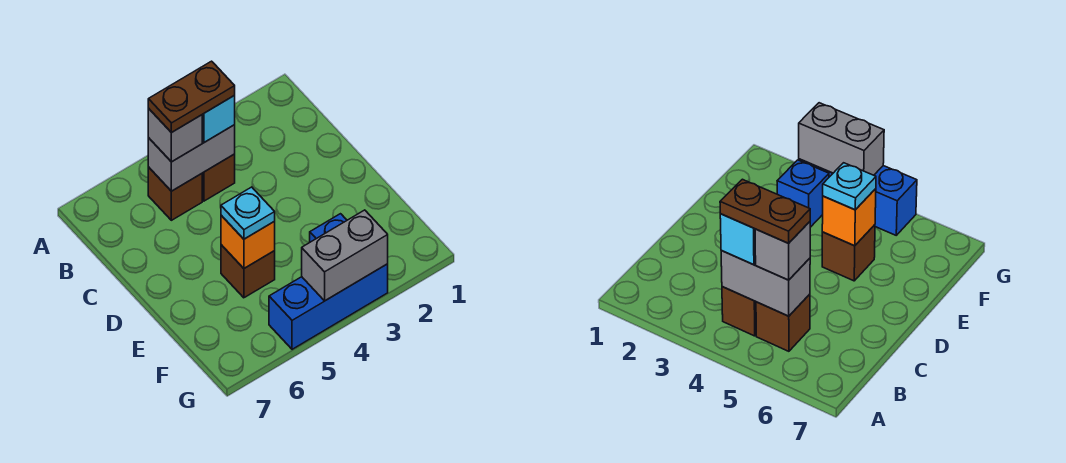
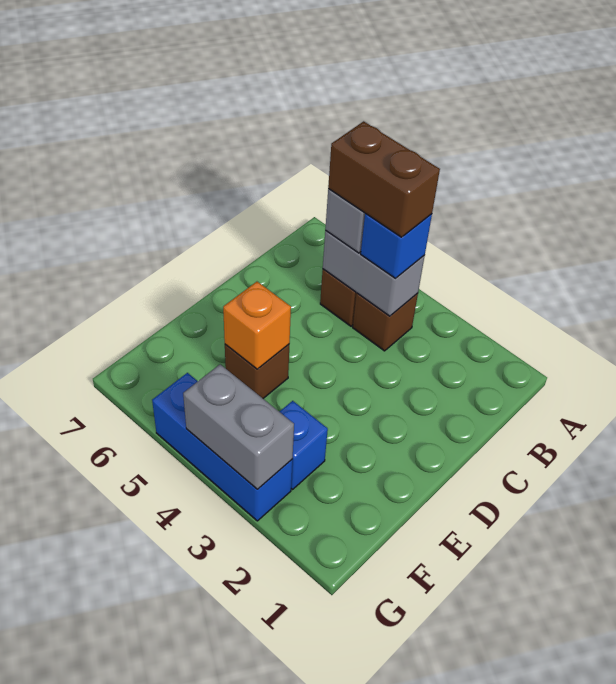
cyan brick B4 level 3 -> blue brick B4 level 3
brown plate B4:B5 level 4 -> brown brick B4:B5 level 4
cyan plate E5 level 3 -> none

